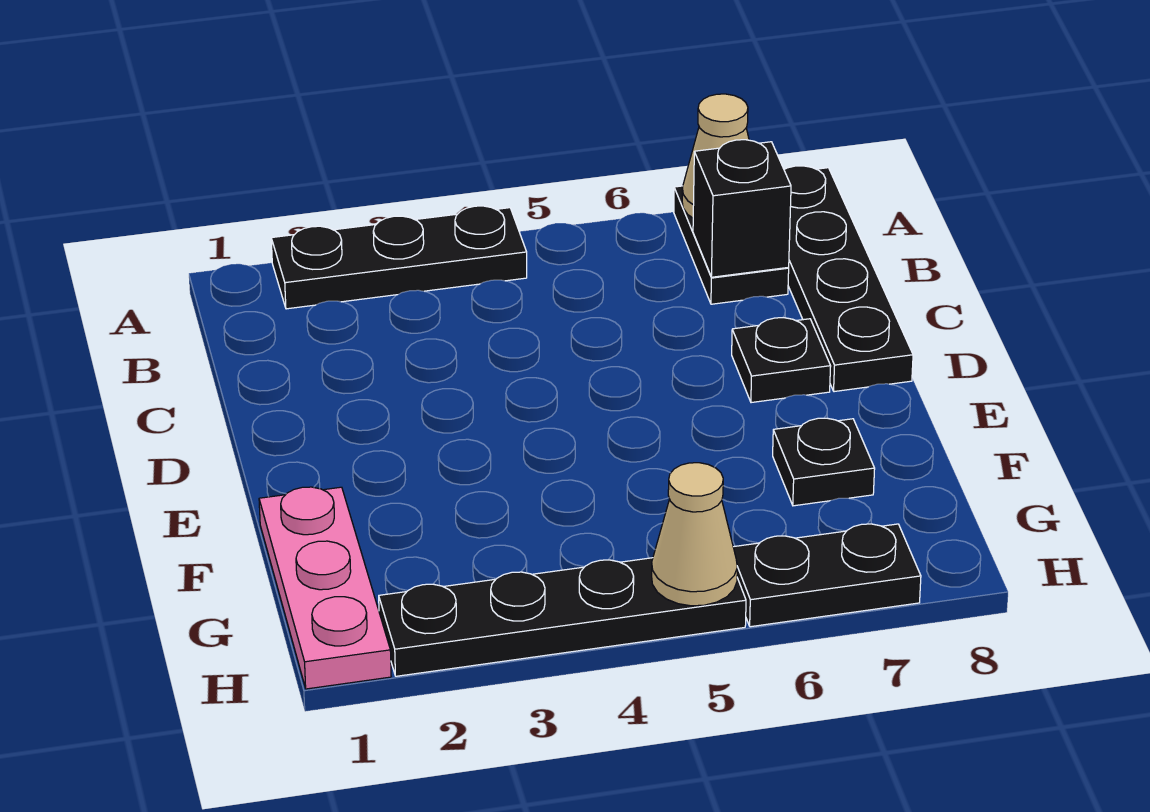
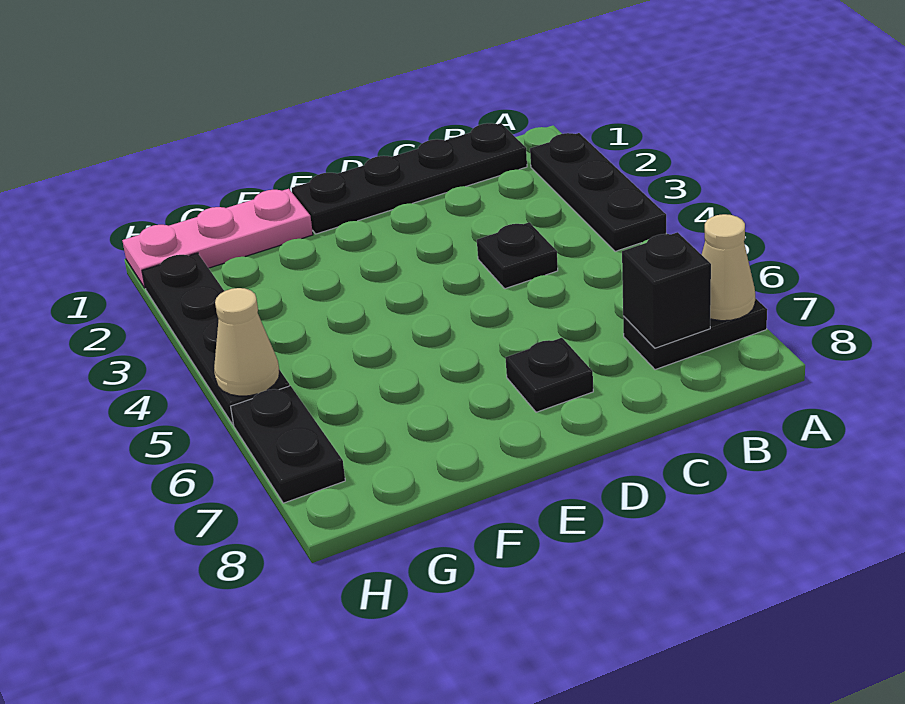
black plate A8:D8 level 1 -> black plate B1:E1 level 1
black plate F7 level 1 -> black plate C4 level 1

